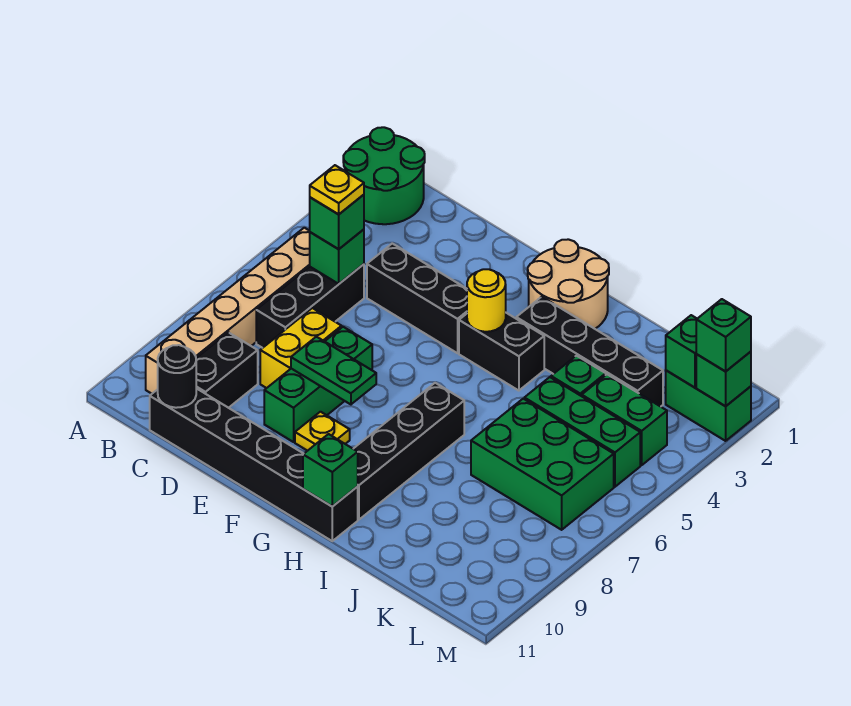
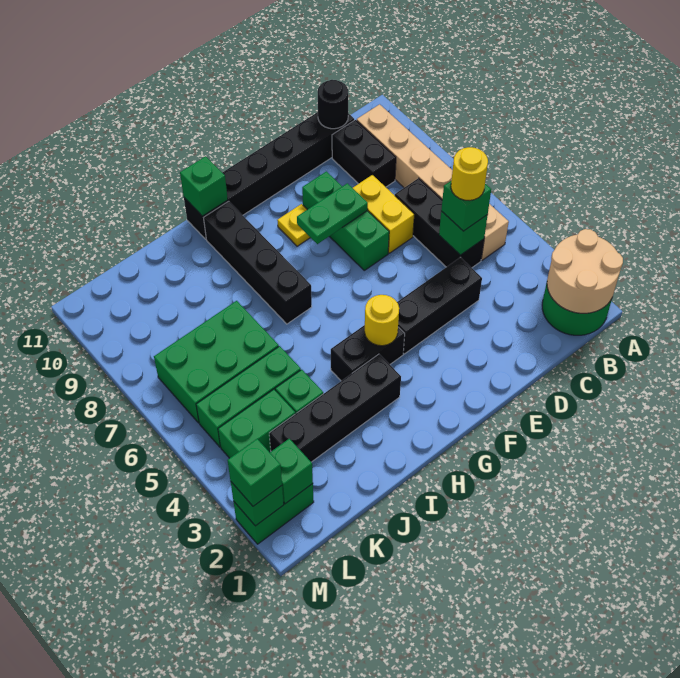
yellow plate C5 level 4 -> yellow round brick C5 level 4
tan round brick G1:H2 level 1 -> tan round brick A1:B2 level 2

